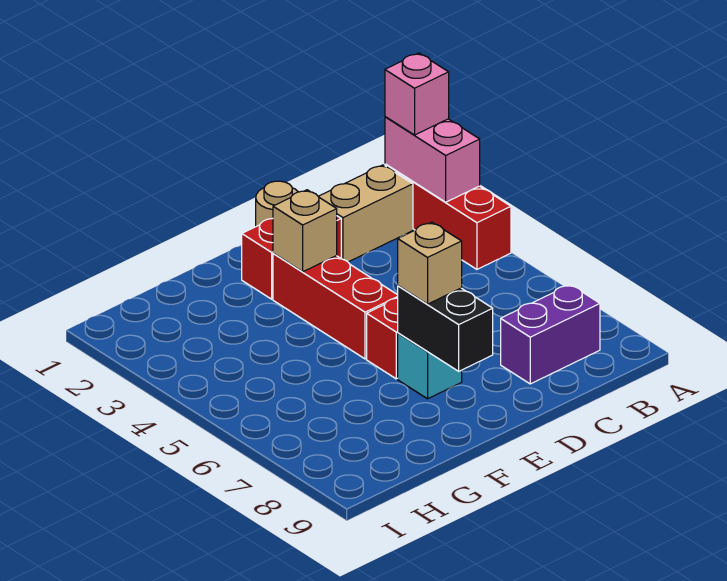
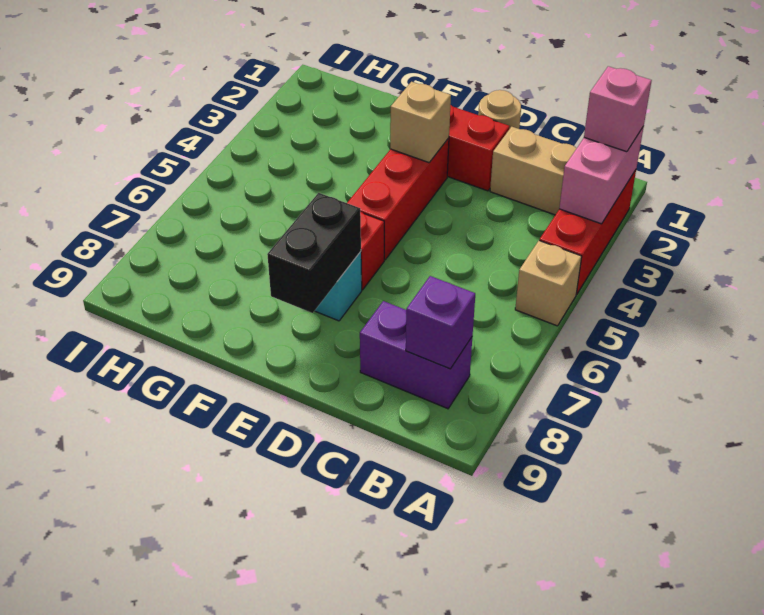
none -> purple brick B8 level 2
tan brick E7 level 3 -> tan brick A5 level 1

